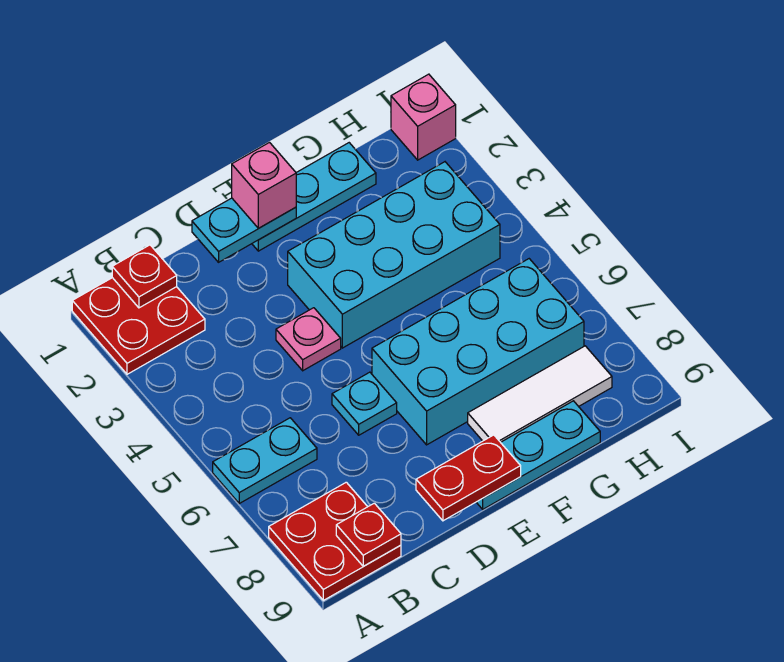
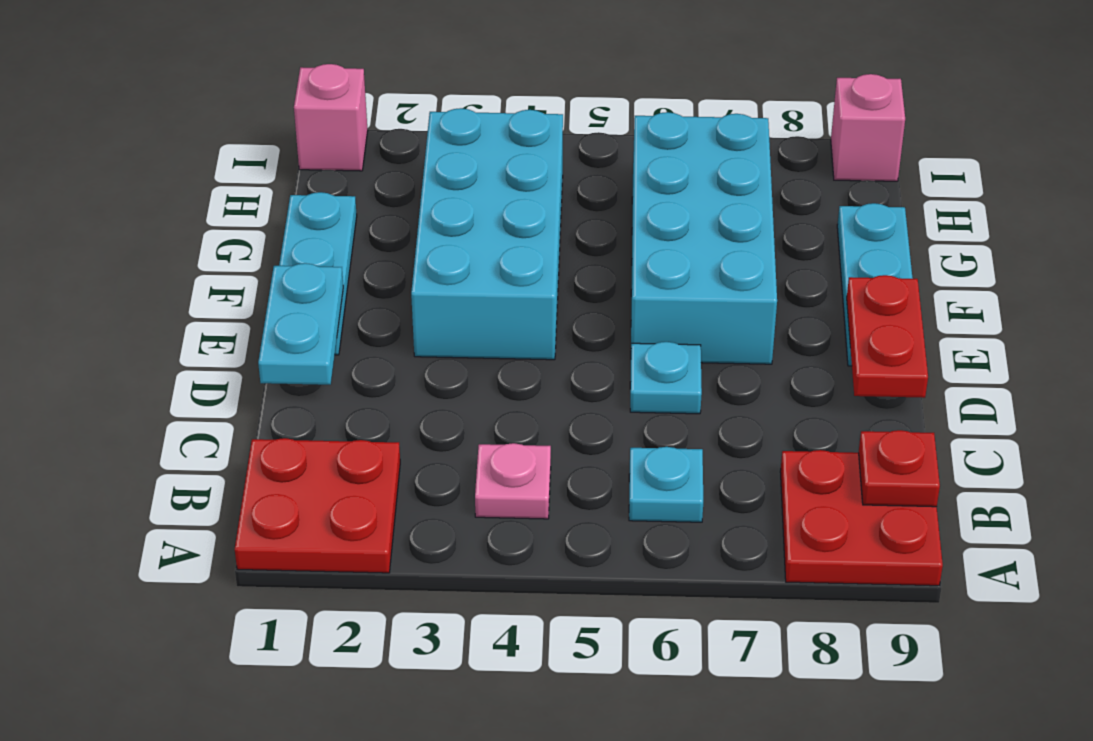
cyan plate A6:B6 level 1 -> cyan plate B6 level 1
red plate B1 level 2 -> none
pink plate D4 level 1 -> pink plate B4 level 1
pink brick E1 level 3 -> pink brick I9 level 1
white tile F8:H8 level 1 -> none

